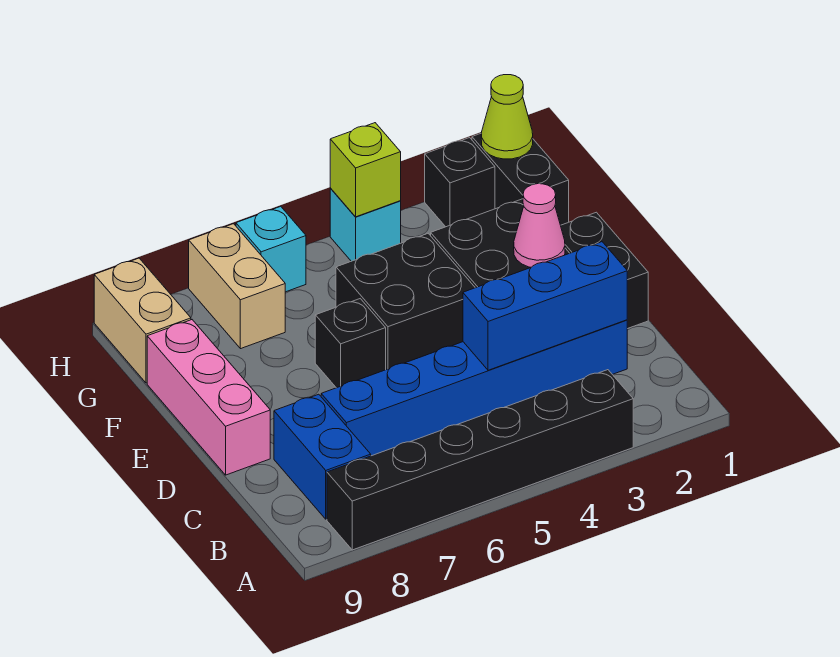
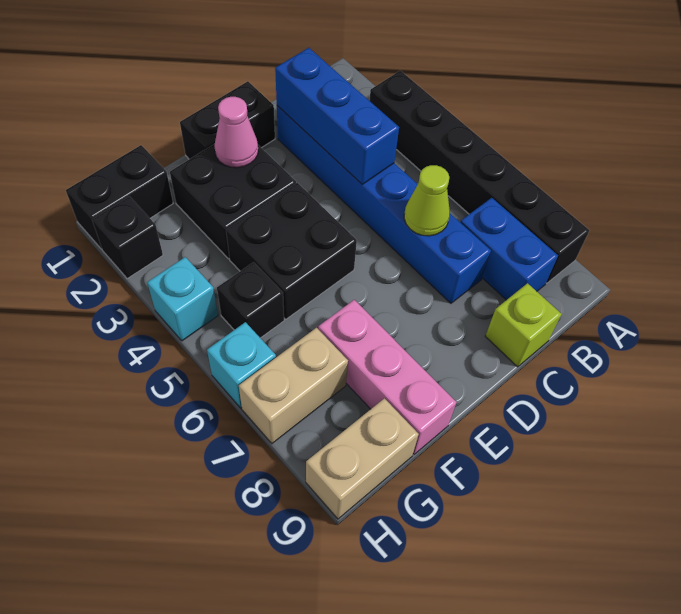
blue brick B8:C8 level 1 -> blue brick B7:B8 level 1
pink brick D9:F9 level 1 -> pink brick F7:F9 level 1
black brick E6 level 1 -> black brick G5 level 1
lime cone H1 level 2 -> lime cone C6 level 2
lime brick H4 level 2 -> lime brick C9 level 1

